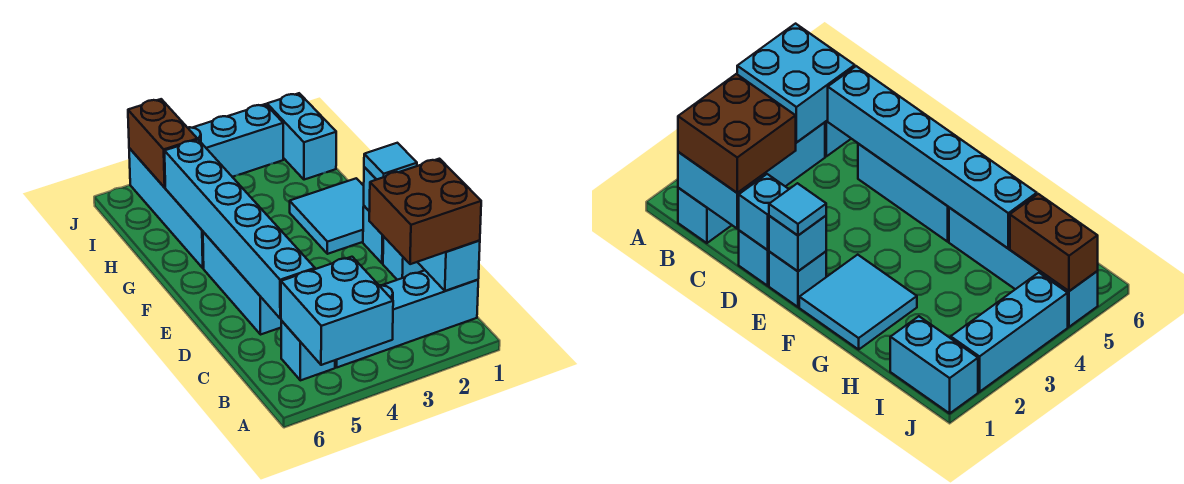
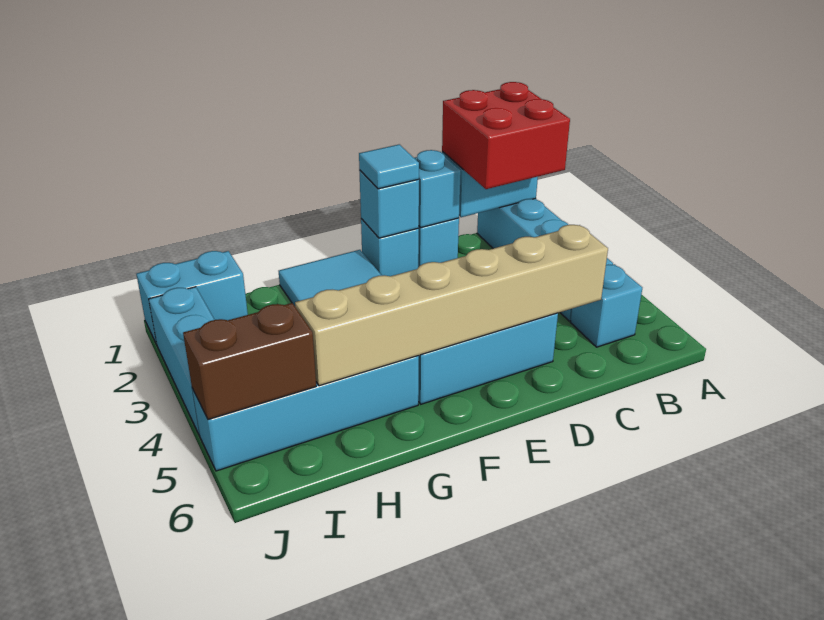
cyan brick A4:B5 level 2 -> none
brown brick B1:C2 level 3 -> red brick B1:C2 level 3
cyan brick C5:H5 level 2 -> tan brick C5:H5 level 2

